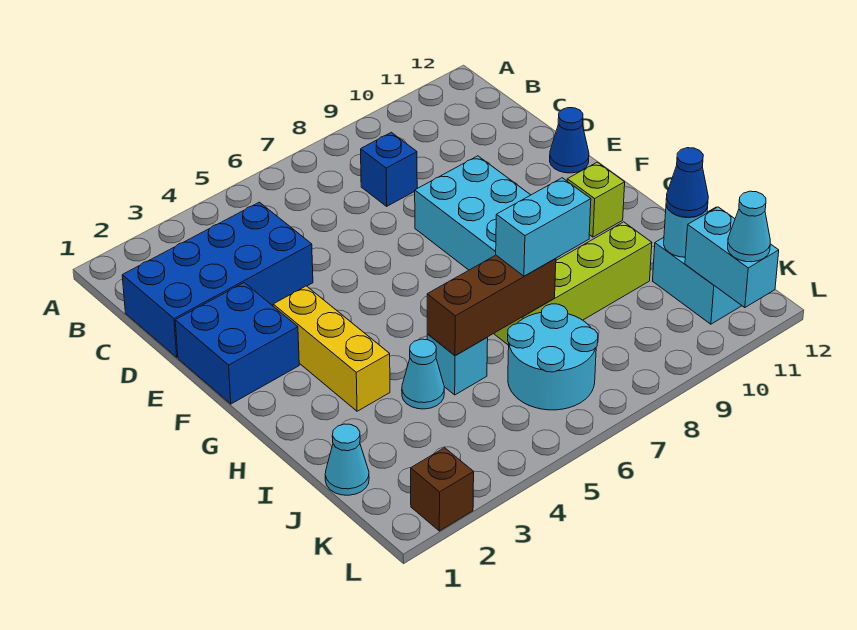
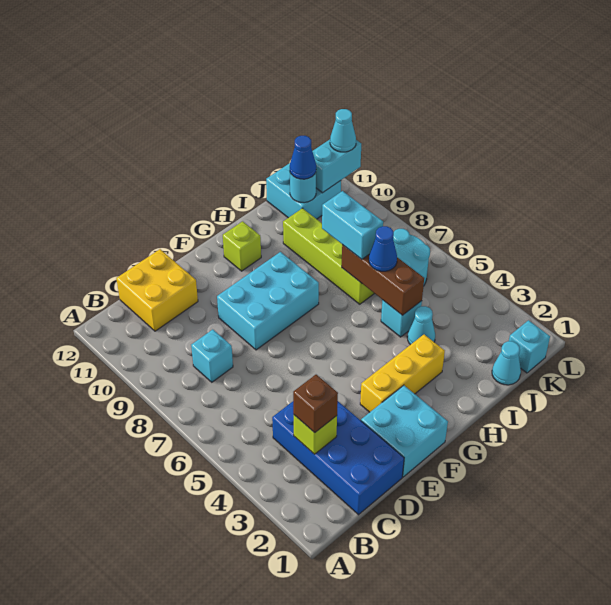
none -> lime brick C3 level 2
blue brick C8 level 1 -> cyan brick C8 level 1
none -> yellow brick C11:D12 level 1
blue brick E1:F2 level 1 -> cyan brick E1:F2 level 1
blue cone E12 level 1 -> blue cone I6 level 3
none -> cyan brick K1 level 1
brown brick L2 level 1 -> brown brick C3 level 3

